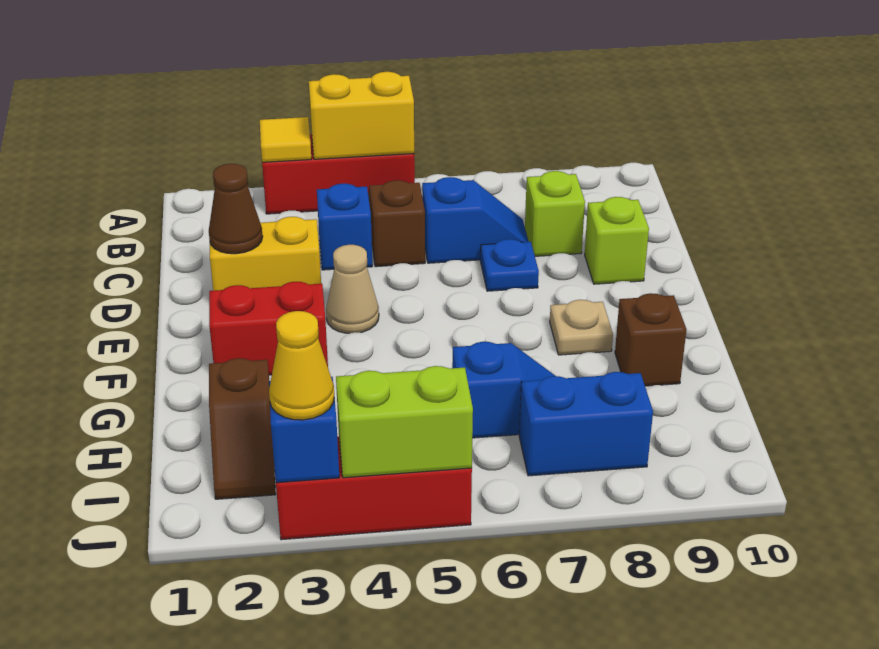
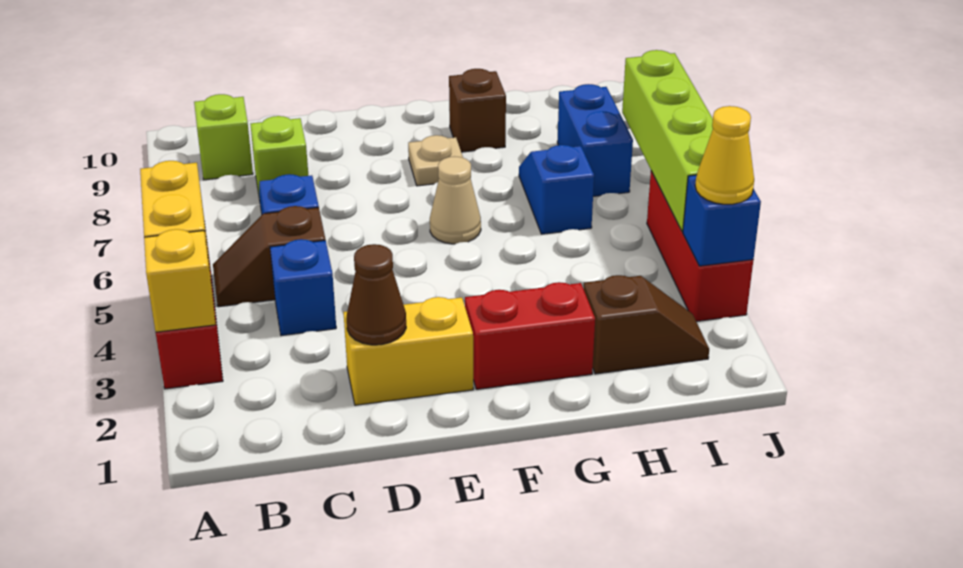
yellow tile A3 level 2 -> yellow brick A3 level 2
yellow brick D2:D3 level 1 -> yellow brick D2:E2 level 1
blue plate D7 level 1 -> none
lime brick D9 level 1 -> lime brick B9 level 1
tan cone E4 level 1 -> tan cone F6 level 1
red brick F2:F3 level 1 -> red brick F2:G2 level 1
lime brick J4:J5 level 2 -> lime brick J4:J7 level 2

